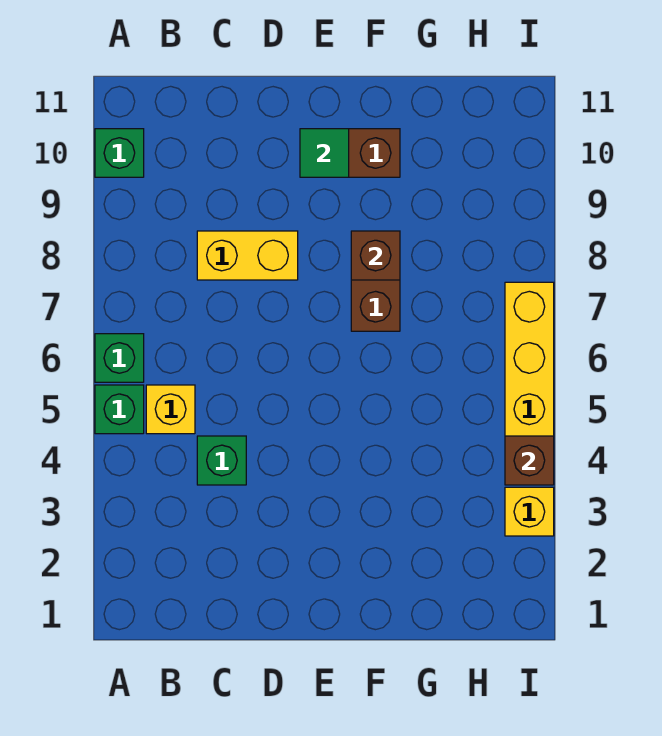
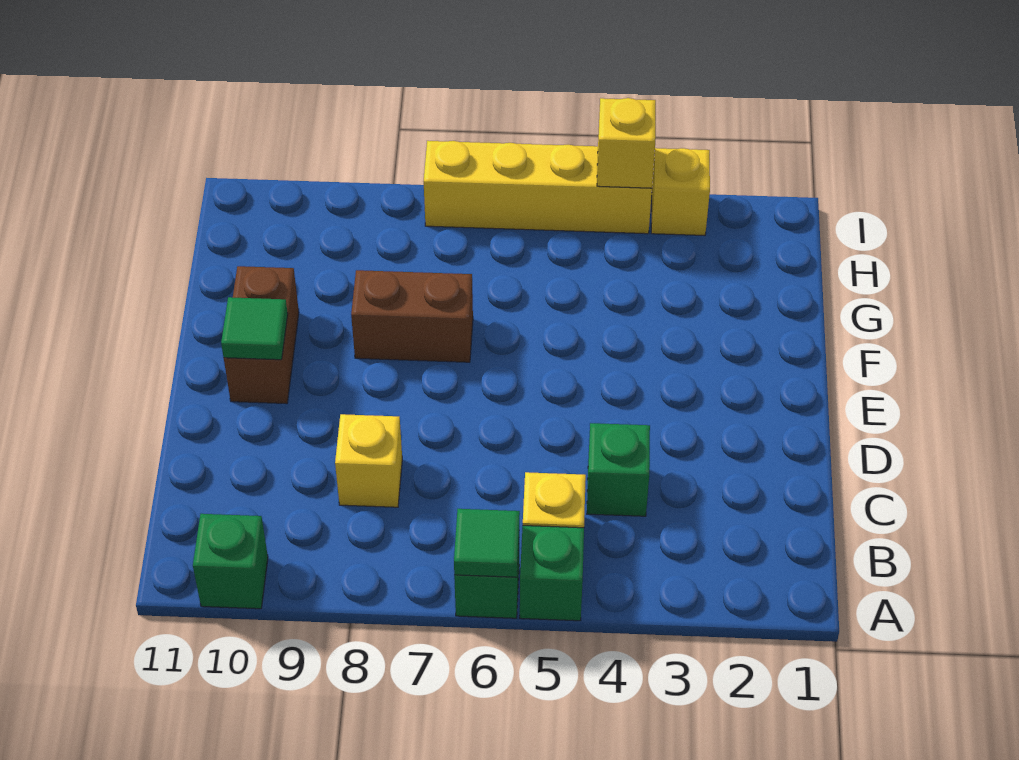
none -> green tile A6 level 2
yellow brick C8:D8 level 1 -> yellow brick C8 level 1
brown brick F8 level 2 -> none
brown brick I4 level 2 -> yellow brick I4 level 2

